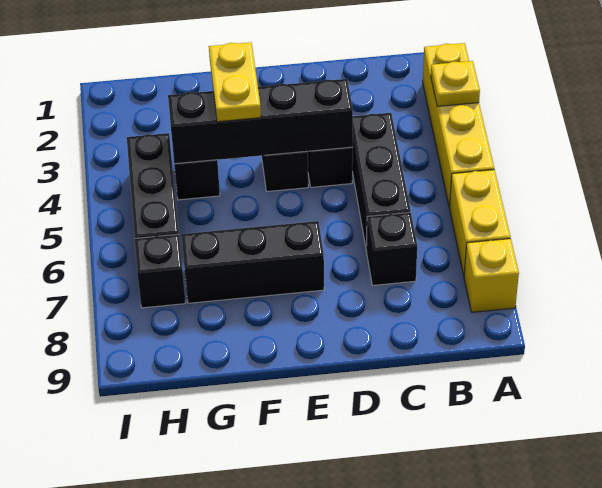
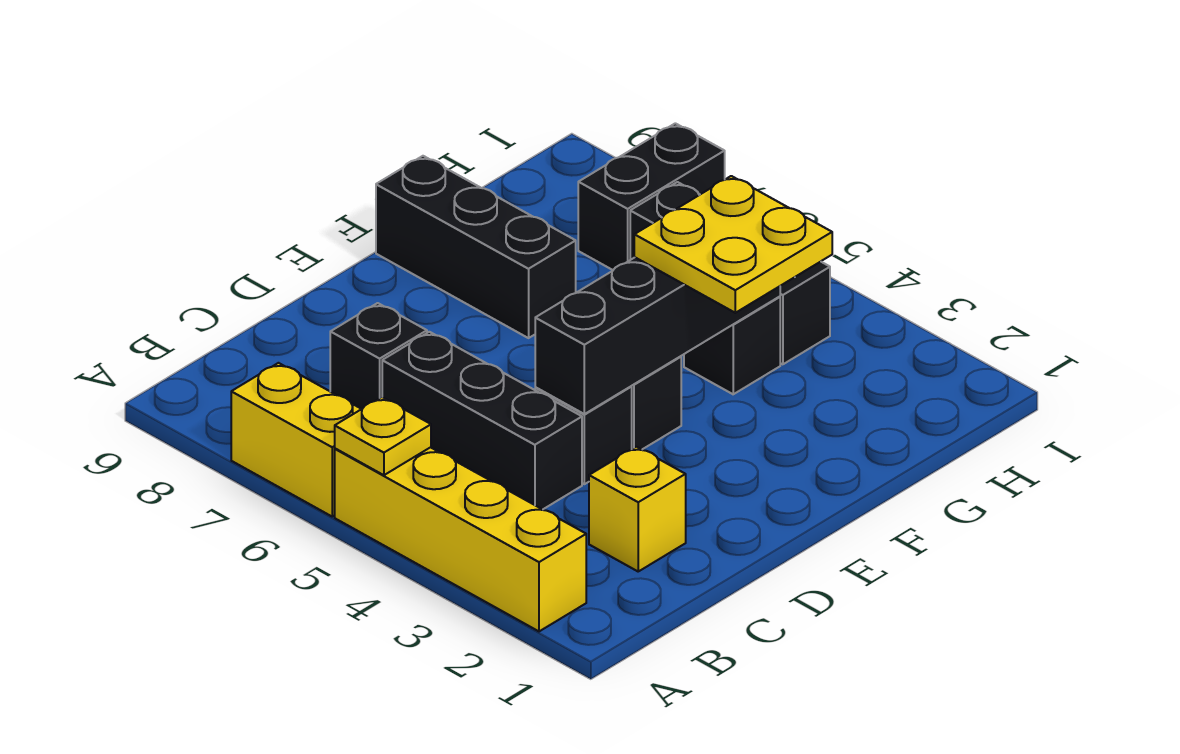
yellow plate A3 level 2 -> yellow plate A5 level 2
yellow brick A8 level 1 -> yellow brick C2 level 1
black brick E7:G7 level 1 -> black brick F7:F9 level 1
yellow plate F3:F4 level 3 -> yellow plate F3:G4 level 3
black brick H7 level 1 -> black brick H7:I7 level 1

